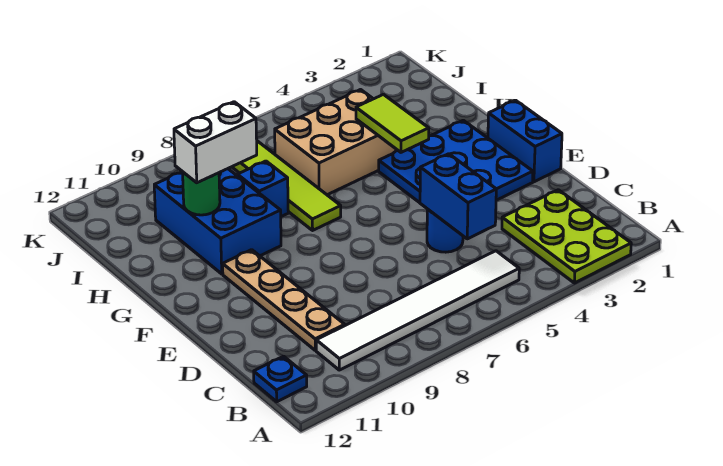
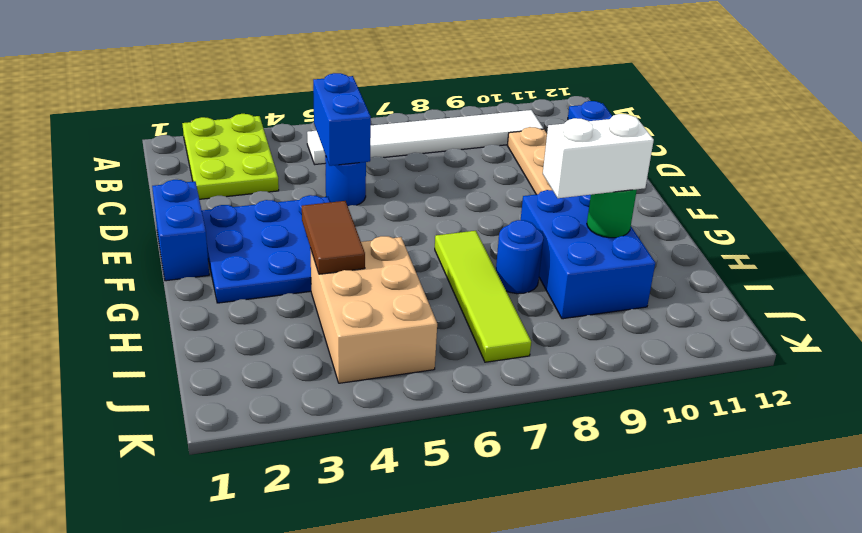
lime tile G4:H4 level 2 -> brown tile G4:H4 level 2
tan brick H4:I6 level 1 -> tan brick H4:J5 level 1
blue brick H8 level 1 -> blue round brick H8 level 1

